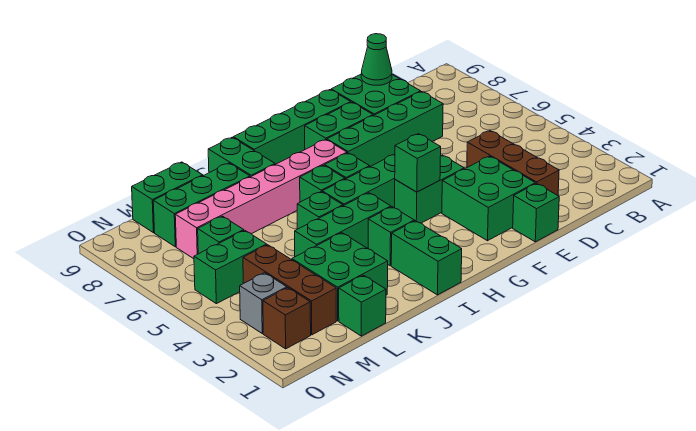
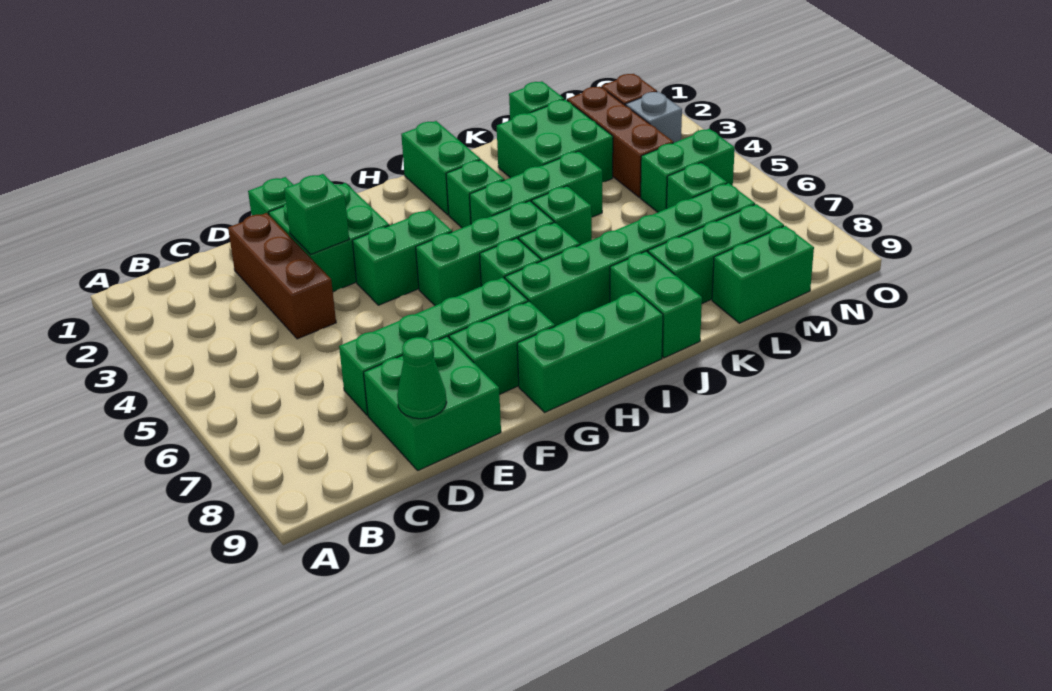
green brick F9:I9 level 1 -> green brick G9:I9 level 1
green brick G4 level 2 -> green brick E3 level 2
pink brick H7:M7 level 1 -> green brick H7:M7 level 1

